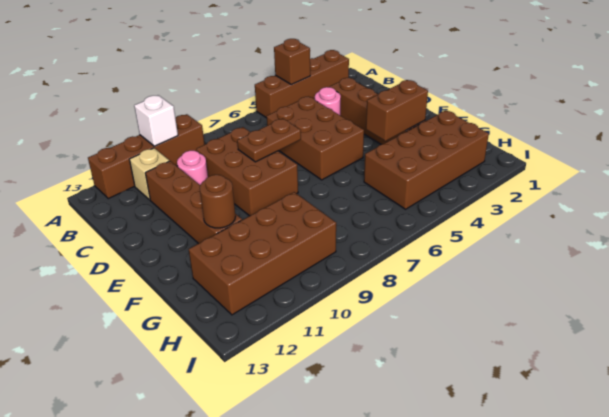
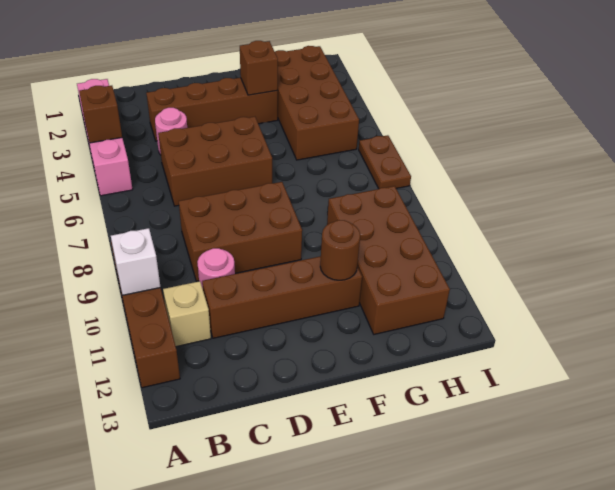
brown brick A2:A5 level 1 -> pink brick A2:A5 level 1
brown plate D7:D8 level 2 -> brown plate I6:I7 level 1
brown brick F3:F4 level 2 -> brown brick F3 level 2

